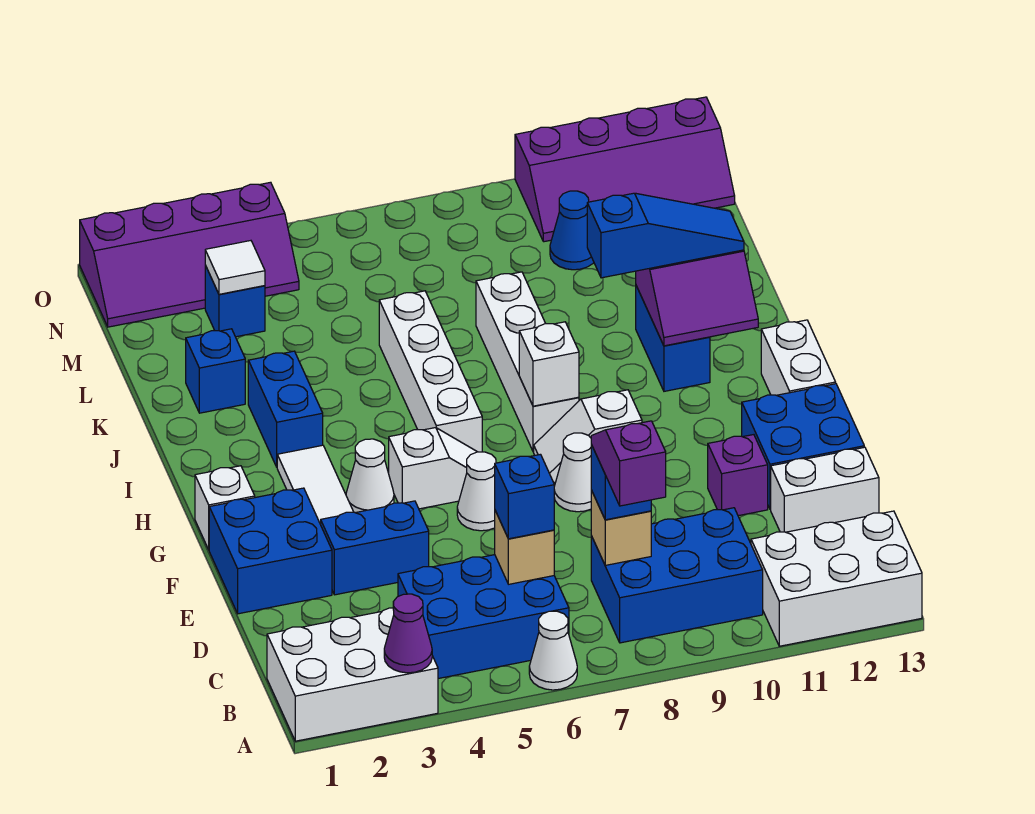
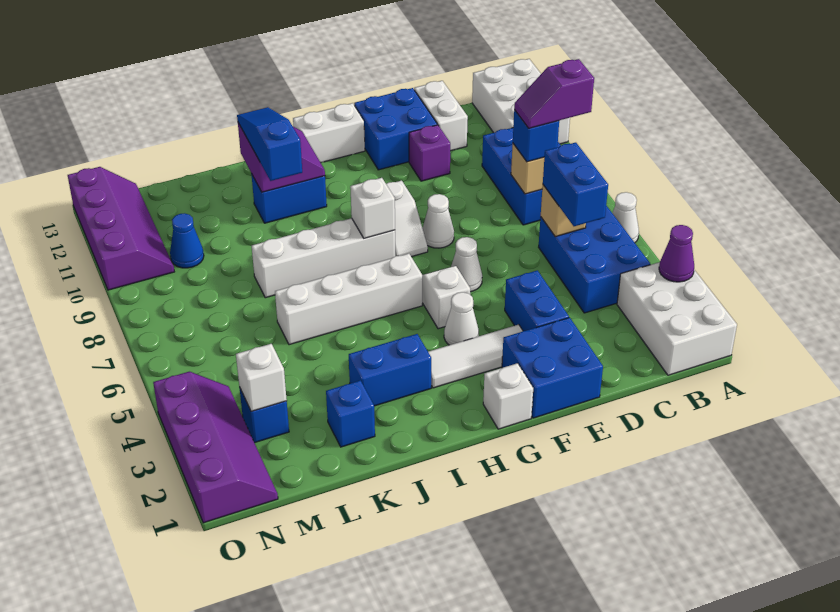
blue brick C6 level 3 -> blue brick C5:C6 level 3
white tile M3 level 2 -> white brick M3 level 2

